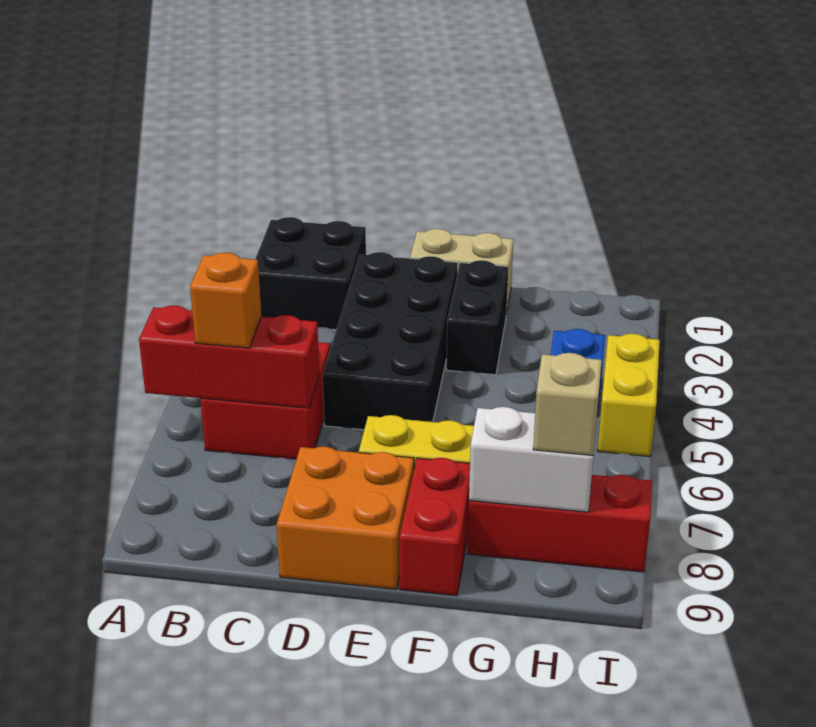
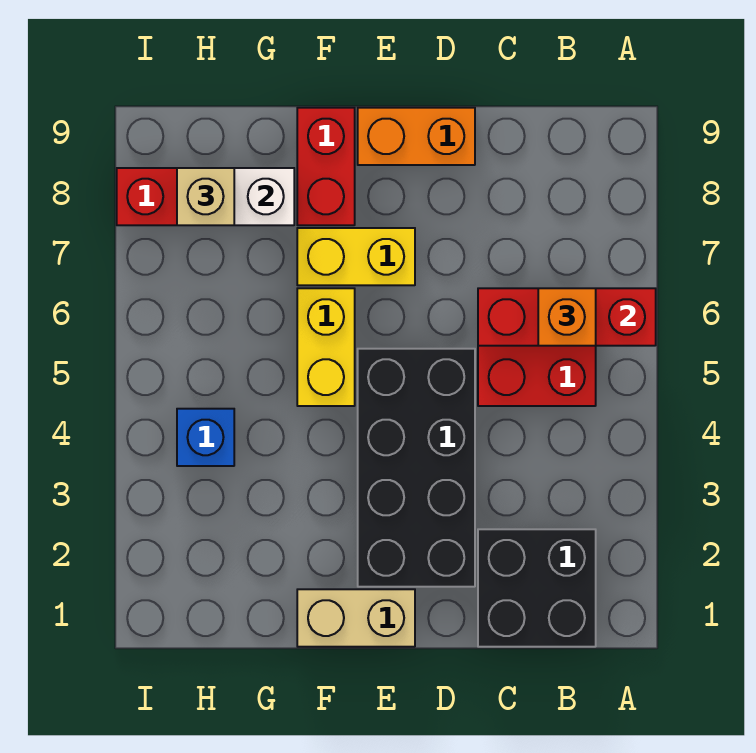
orange brick D8:E9 level 1 -> orange brick D9:E9 level 1
black brick F2:F3 level 1 -> none
yellow brick I4:I5 level 1 -> yellow brick F5:F6 level 1

